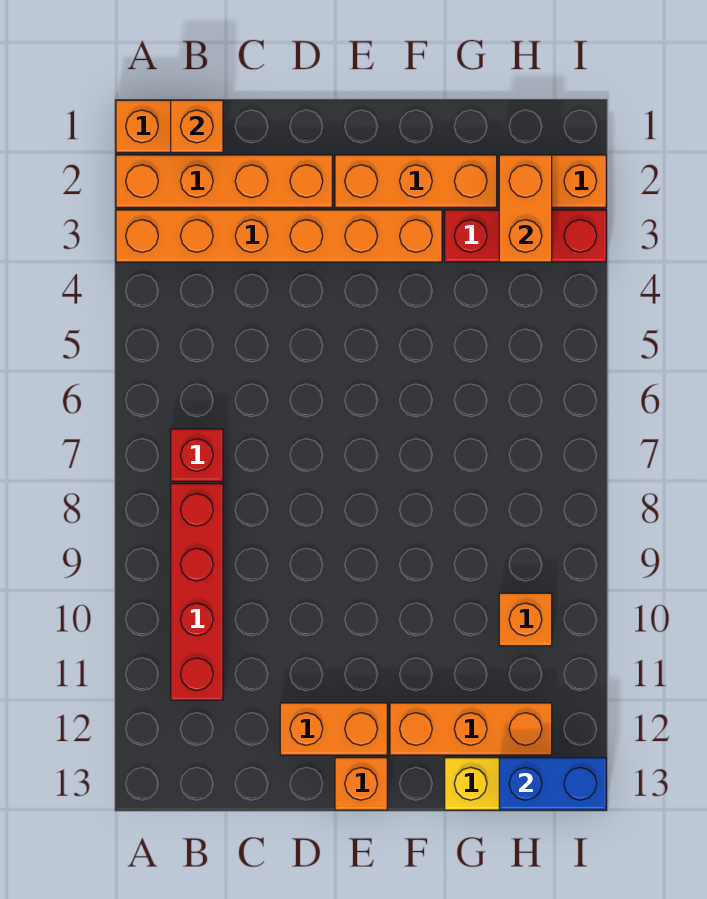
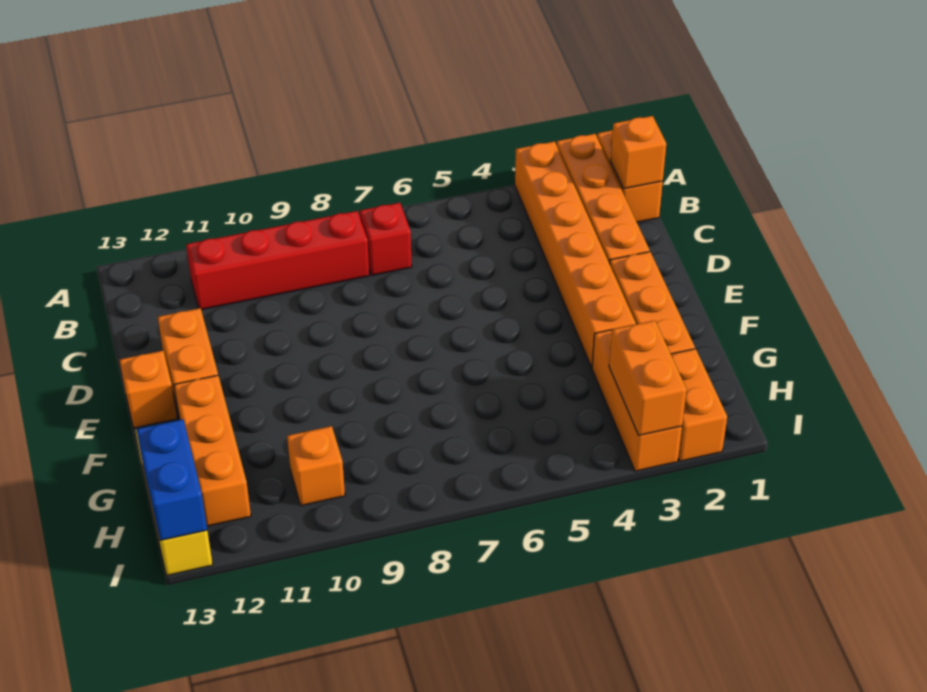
red brick G3:I3 level 1 -> orange brick G3:I3 level 1
orange brick H2:H3 level 2 -> orange brick H3:I3 level 2

